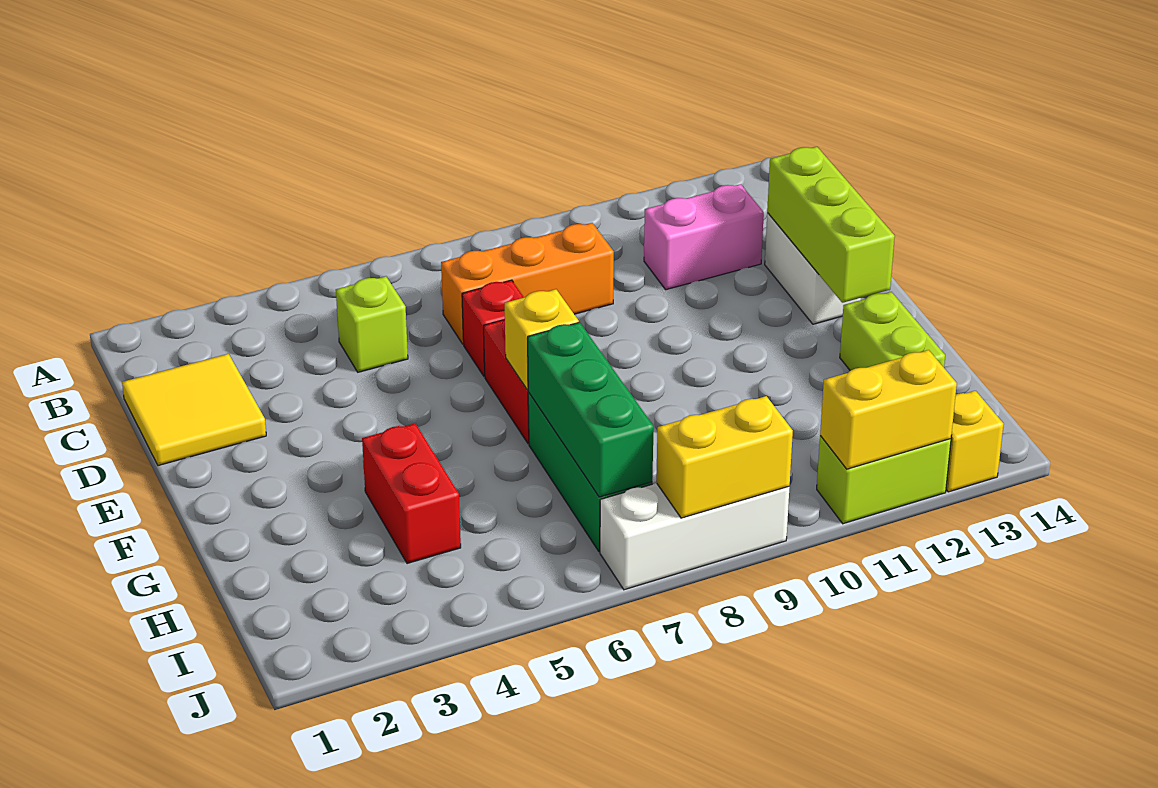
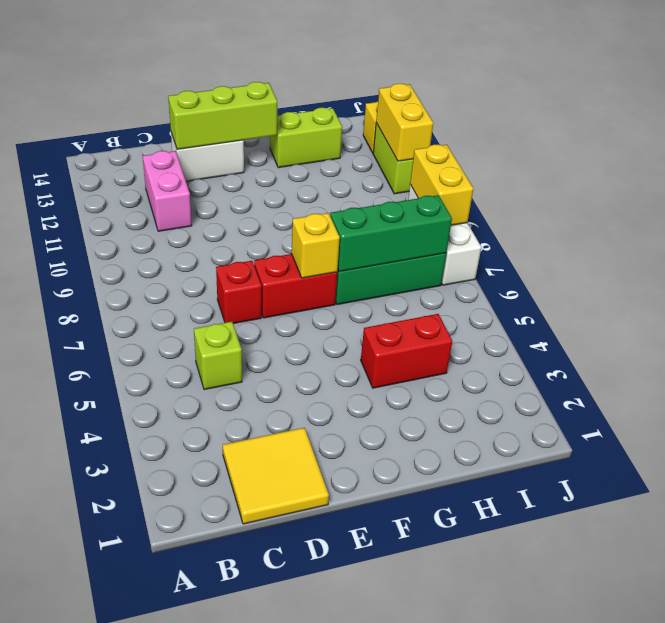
orange brick C7:C9 level 1 -> none

